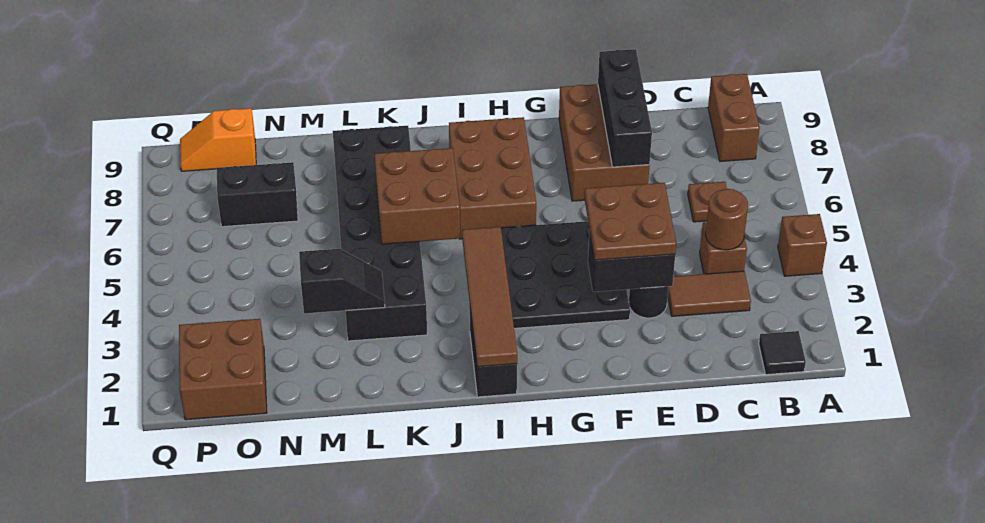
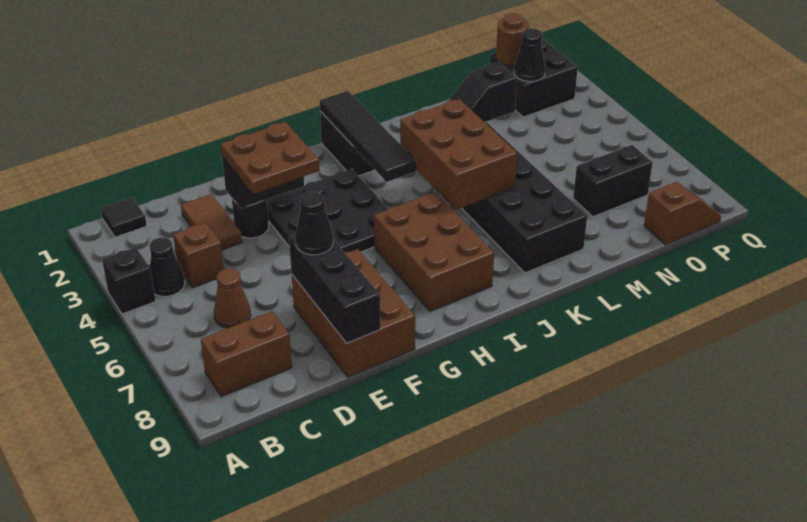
brown brick A4 level 1 -> black brick A4 level 1
none -> black cone B4 level 1
brown brick B8:B9 level 1 -> brown brick B8:C8 level 1
brown tile C3:D3 level 1 -> brown tile D2:D3 level 1
brown round brick C4 level 2 -> brown round brick O1 level 2
brown plate C6 level 1 -> brown cone C6 level 1
none -> black cone E7 level 3
brown tile I1:I4 level 2 -> black tile I1:I4 level 2
brown brick J5:K6 level 2 -> brown brick J4:K6 level 2
brown brick O1:P2 level 1 -> black brick O1:P2 level 1
none -> black cone O2 level 2
orange slope O9:P9 level 1 top O -> brown slope O9:P9 level 1 top O

